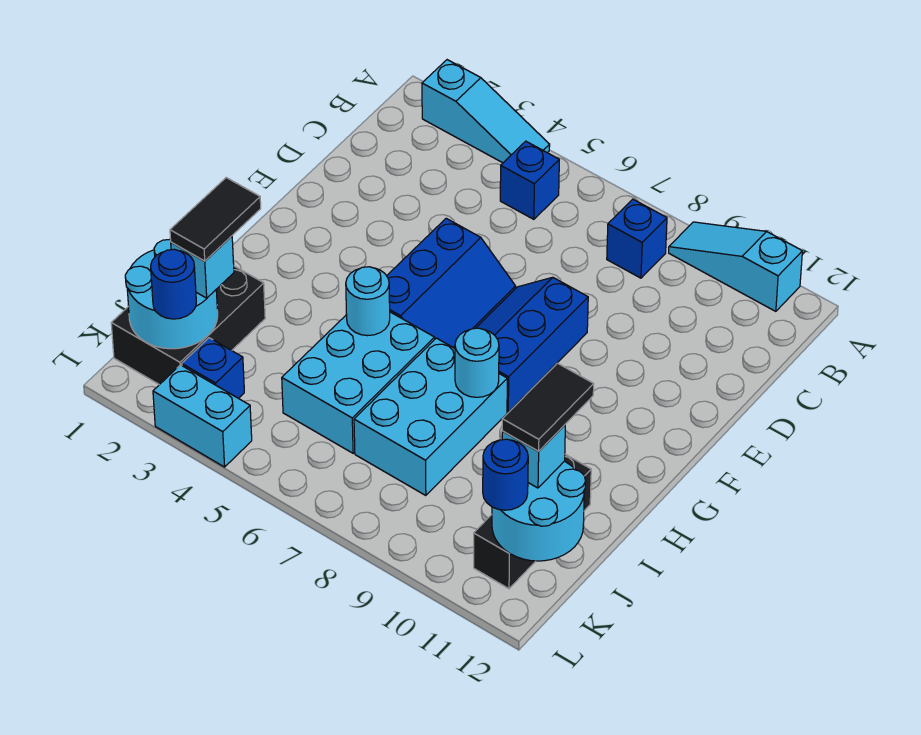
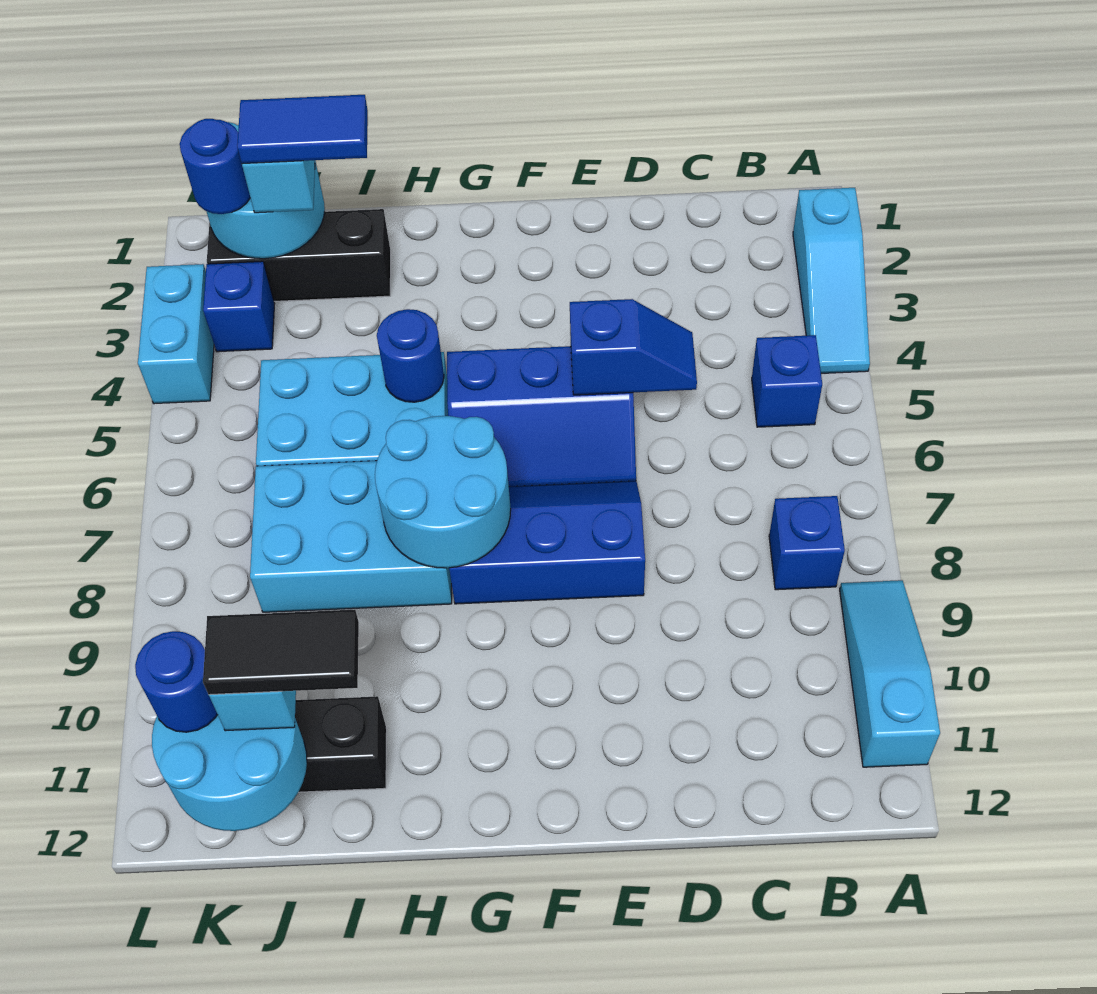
none -> blue slope D5:E5 level 2 top E
cyan round brick H5 level 2 -> blue round brick H5 level 2
cyan round brick H8 level 2 -> cyan round brick G7:H8 level 2
black brick I1:K2 level 1 -> black brick I2:K2 level 1
black tile I2:J2 level 4 -> blue tile I2:J2 level 4

